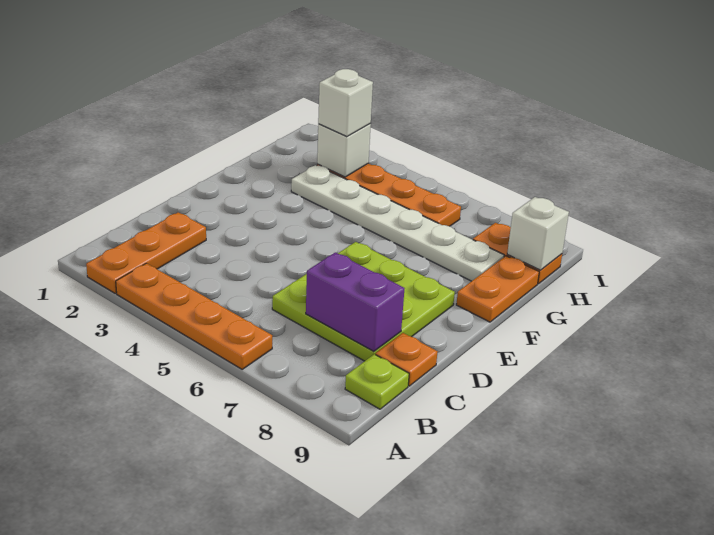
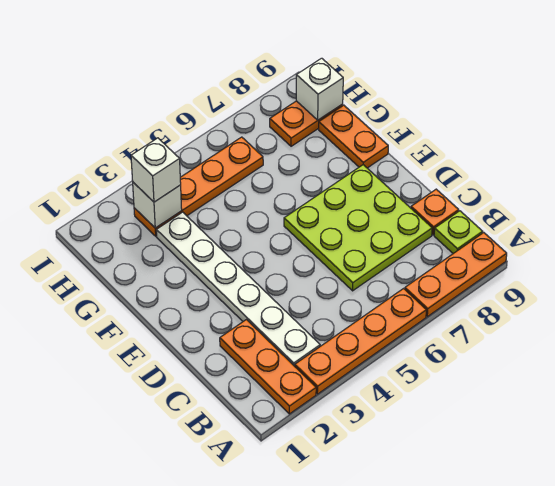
none -> orange plate A7:A9 level 1
purple brick C7:C8 level 2 -> none
white plate G3:G8 level 1 -> white plate B3:G3 level 1

